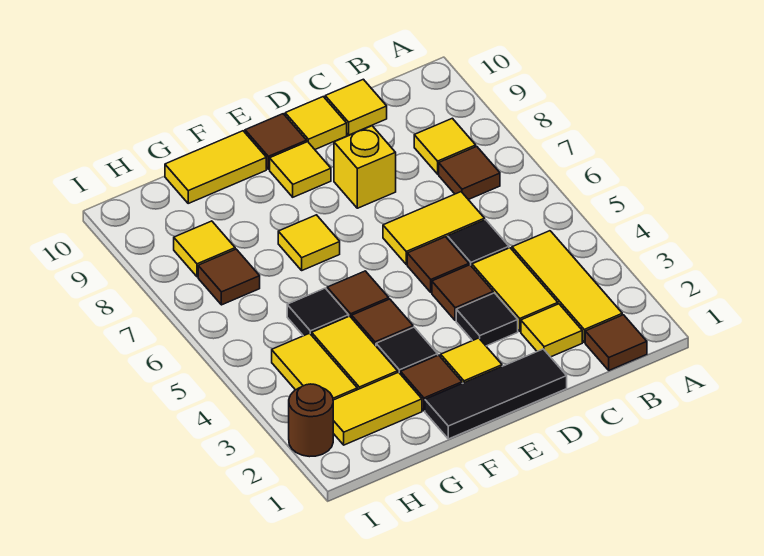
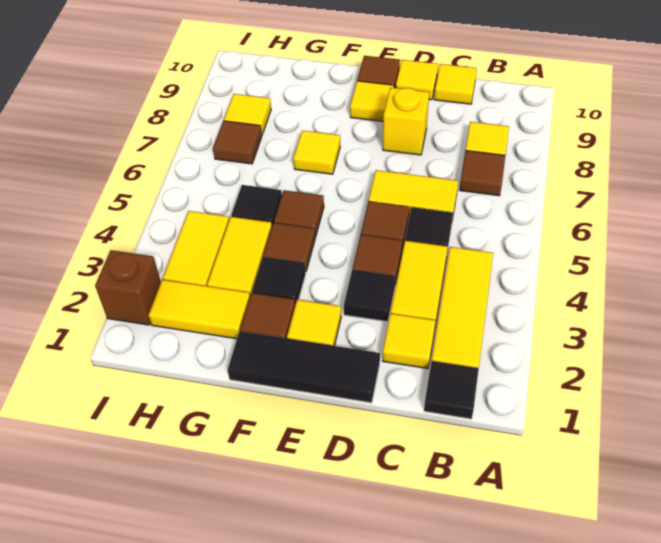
brown tile B1 level 1 -> black tile B1 level 1
yellow tile F10:G10 level 1 -> none
brown round brick I2 level 1 -> brown brick I2 level 1

